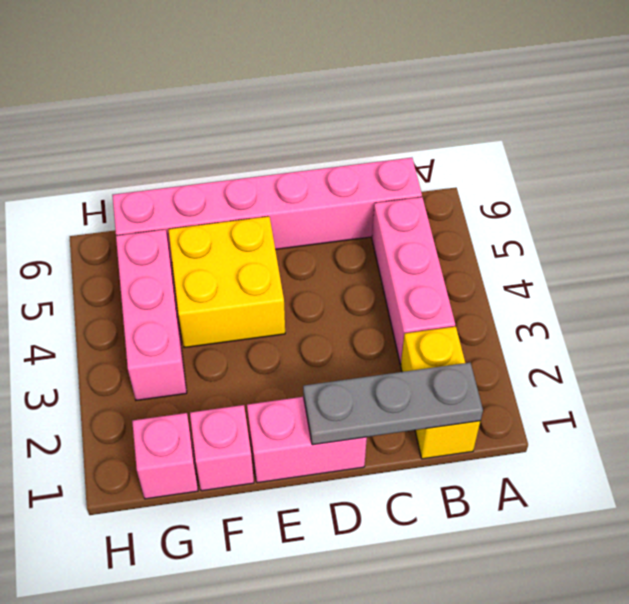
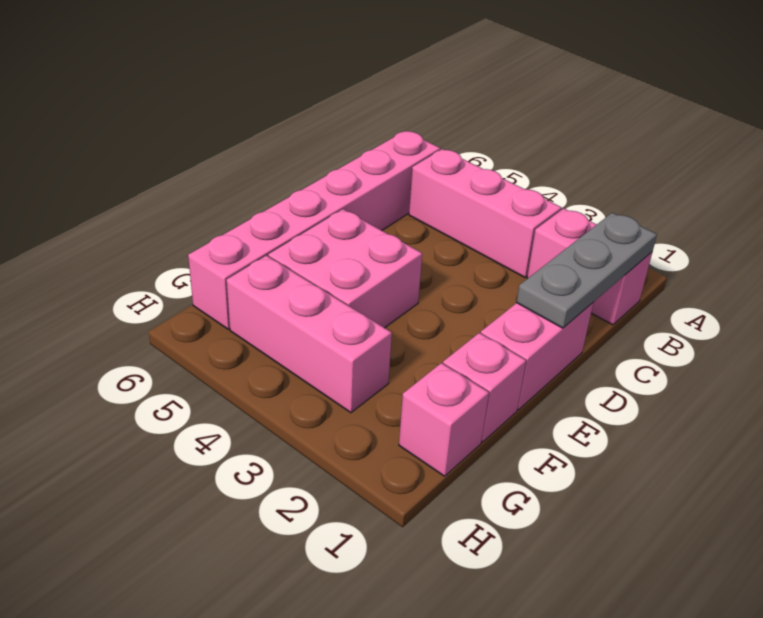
yellow brick B1:B2 level 1 -> pink brick B1:B2 level 1
yellow brick E4:F5 level 1 -> pink brick E4:F5 level 1

